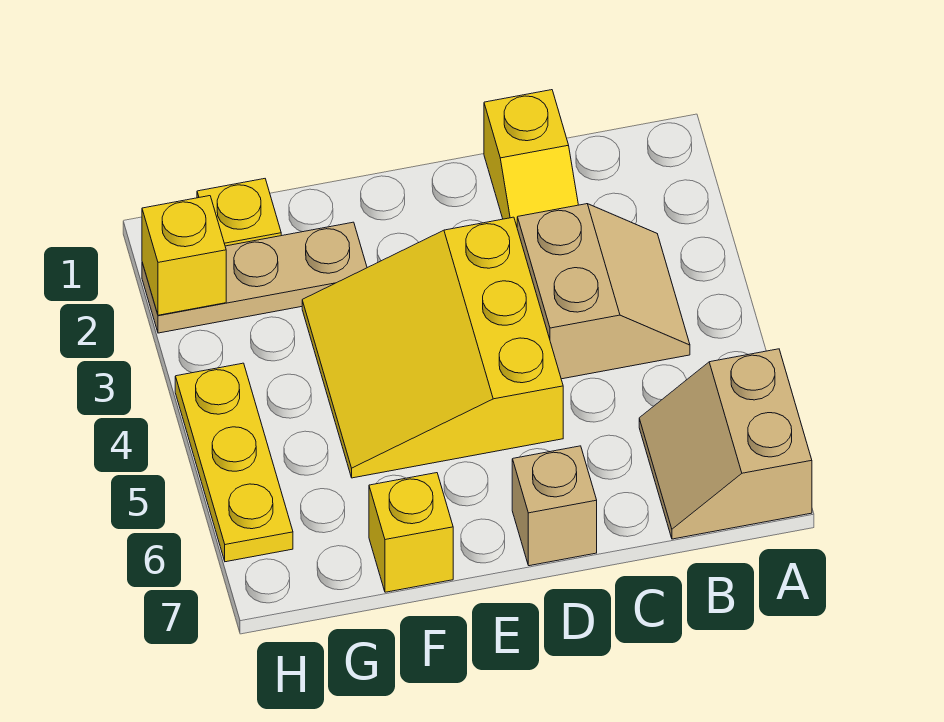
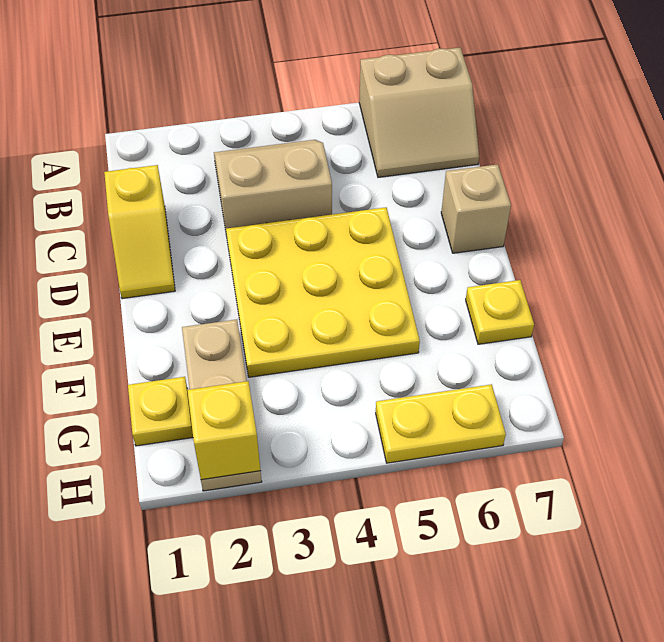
yellow slope C1:C2 level 1 top 1 -> yellow slope C1:D1 level 1 top C
yellow slope D3:F5 level 1 top D -> yellow plate D3:F5 level 1
yellow brick F7 level 1 -> yellow plate F7 level 1
yellow plate H4:H6 level 1 -> yellow plate H5:H6 level 1

